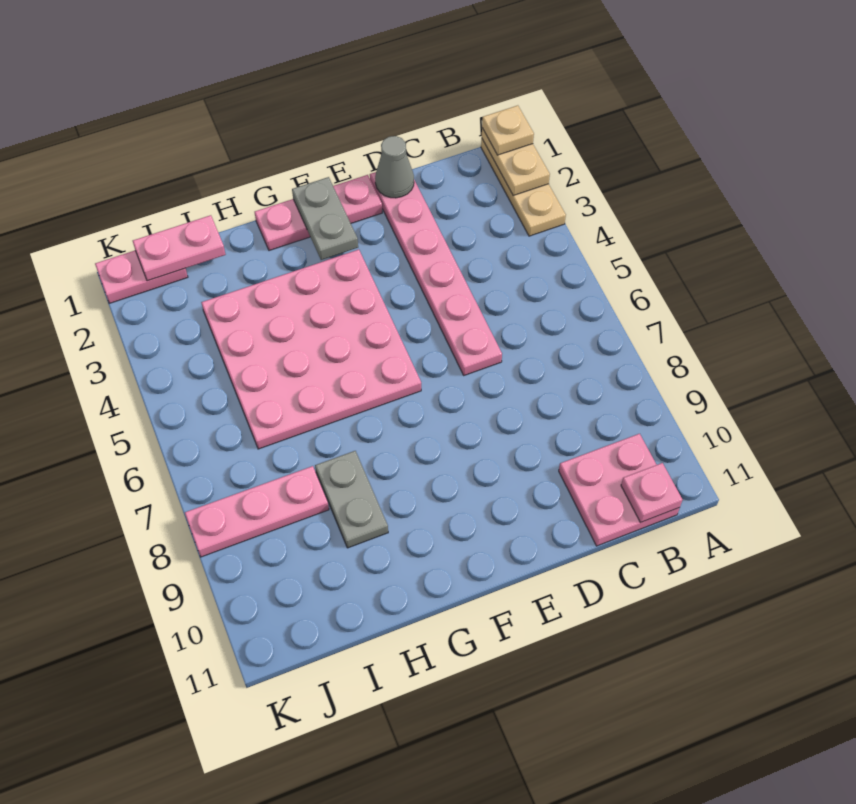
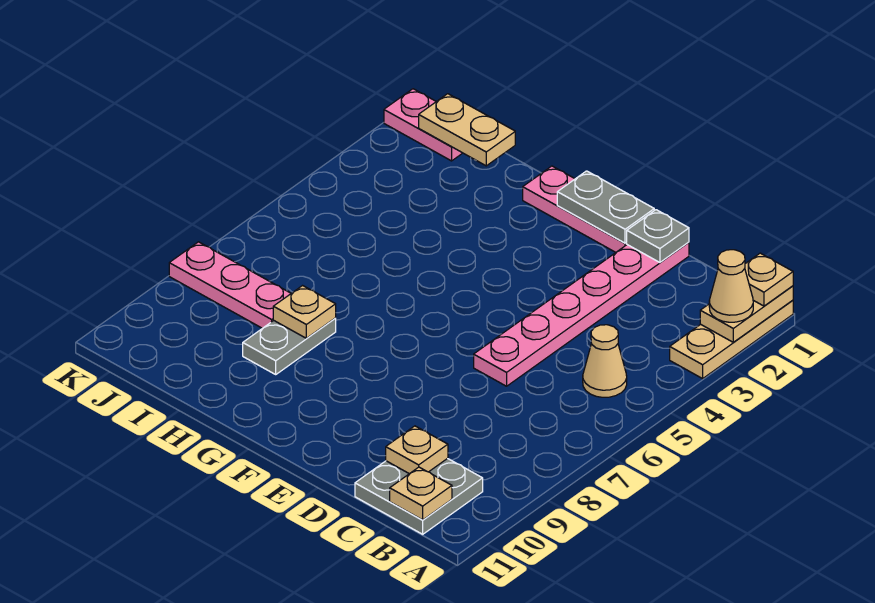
none -> tan cone A2 level 3
none -> tan cone B5 level 1
pink plate B10:C11 level 1 -> grey plate B10:C11 level 1
pink plate B11 level 2 -> tan plate B11 level 2
none -> tan plate C10 level 2
grey cone D1 level 2 -> grey plate D1 level 2
grey plate F1:F2 level 2 -> grey plate E1:F1 level 2
pink plate F3:I6 level 1 -> none
none -> tan plate H8 level 2
pink plate I1:J1 level 2 -> tan plate I1:J1 level 2

